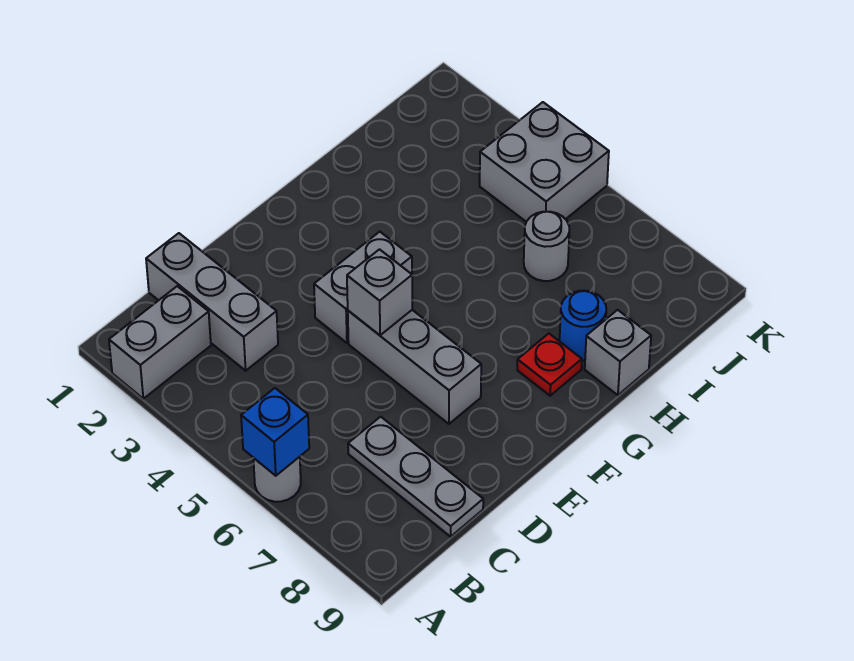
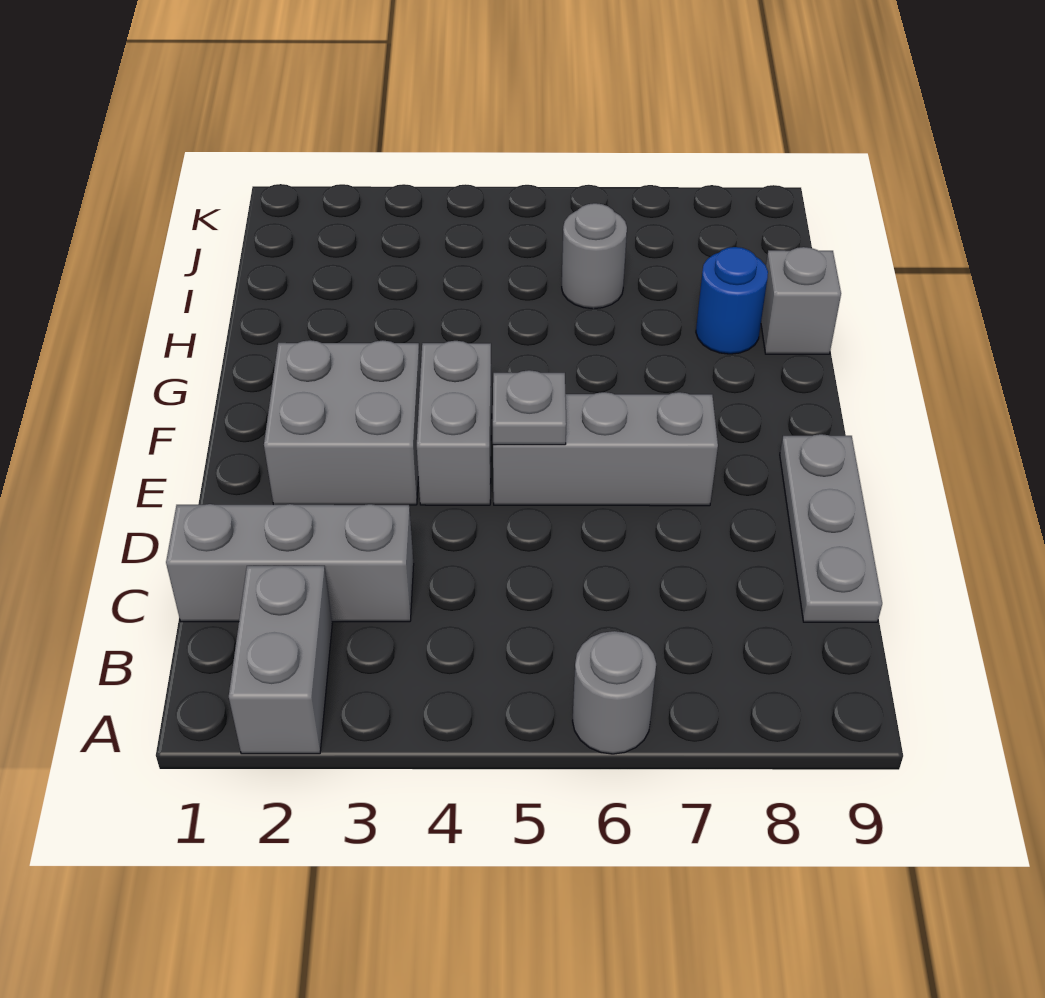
blue brick A6 level 2 -> none
grey plate C7:C9 level 1 -> grey plate C9:E9 level 1
grey brick E5 level 2 -> grey plate E5 level 2
red plate G8 level 1 -> none
grey brick J4:K5 level 1 -> grey brick E2:F3 level 1

